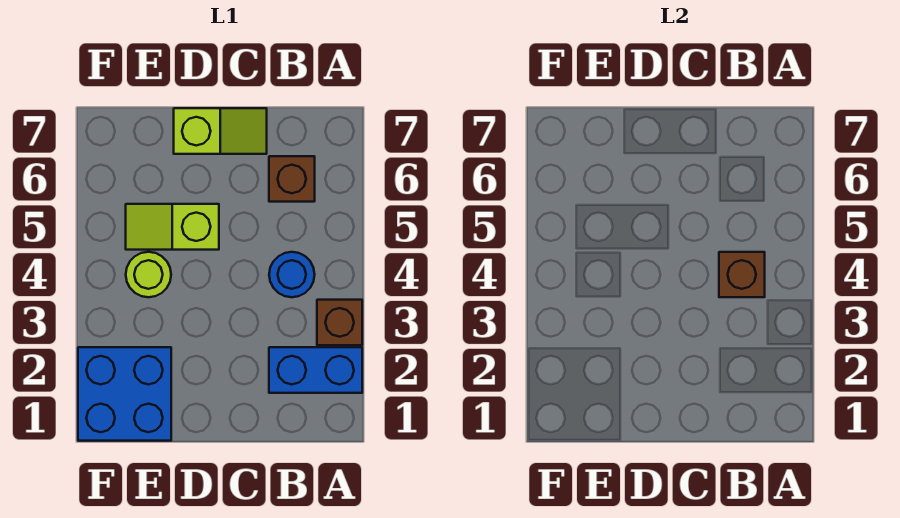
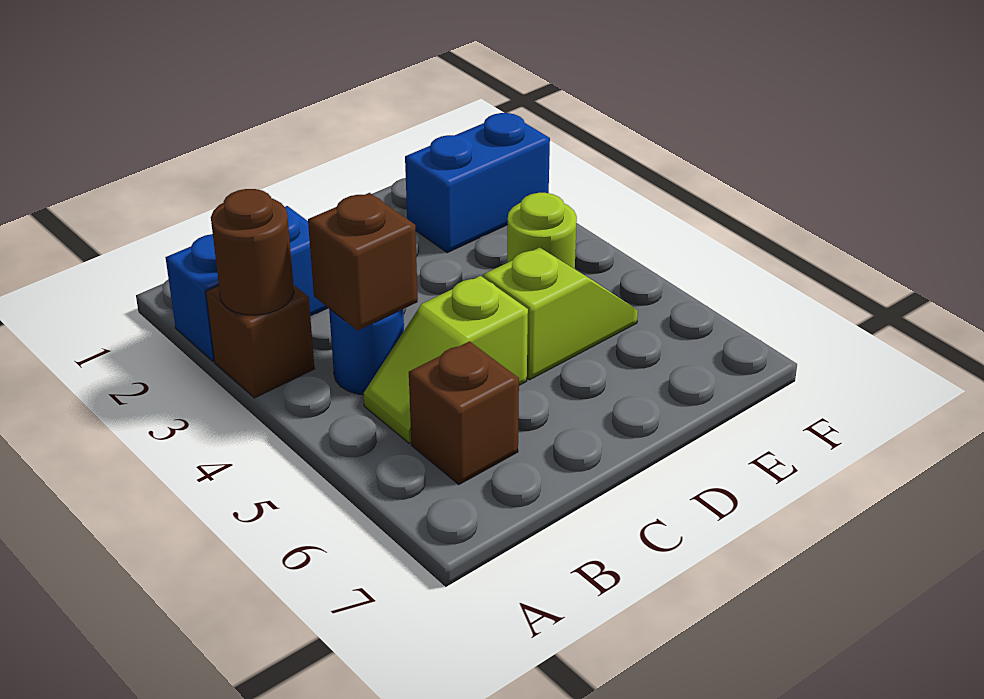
none -> brown round brick A3 level 2
lime slope C7:D7 level 1 top D -> lime slope B5:C5 level 1 top C
blue brick E1:F2 level 1 -> blue brick E2:F2 level 1

